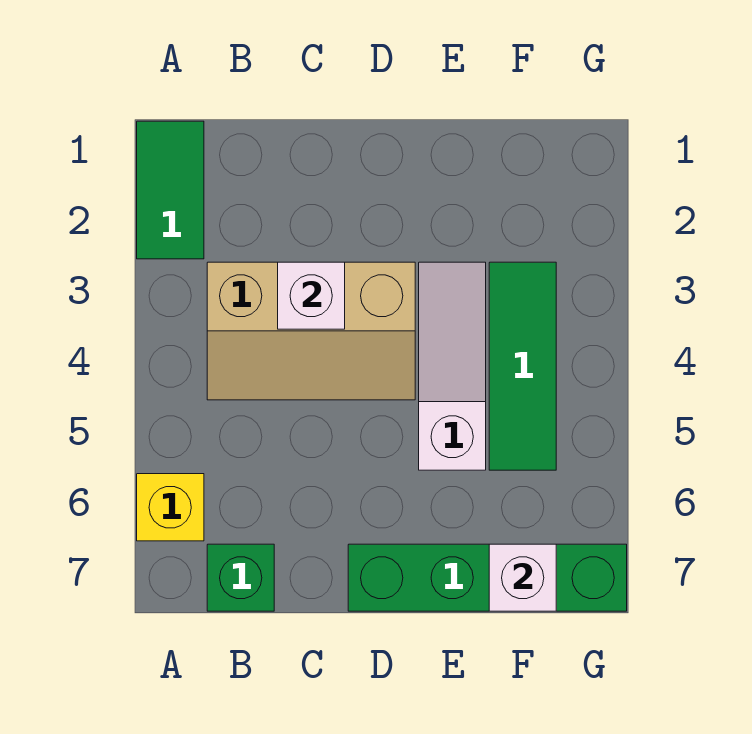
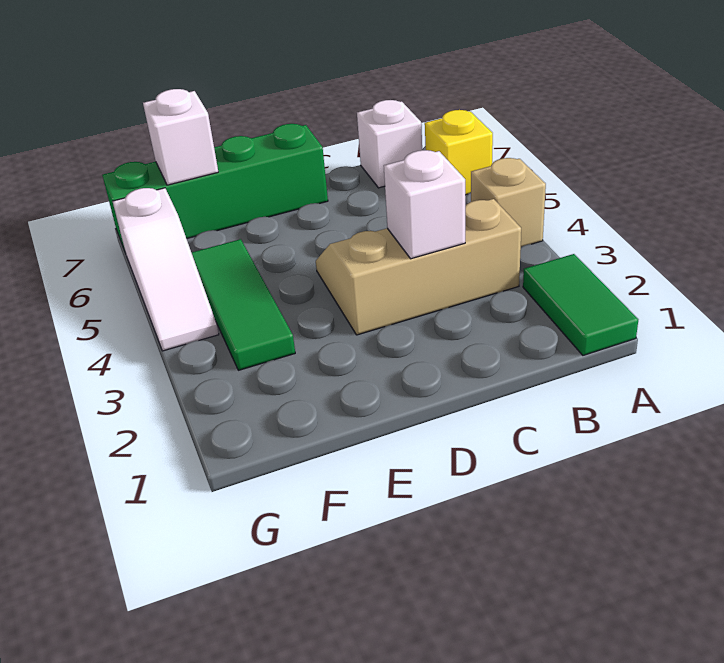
none -> tan brick A4 level 1
green brick B7 level 1 -> white brick B7 level 1
white slope E3:E5 level 1 top 5 -> white slope G4:G6 level 1 top 6

